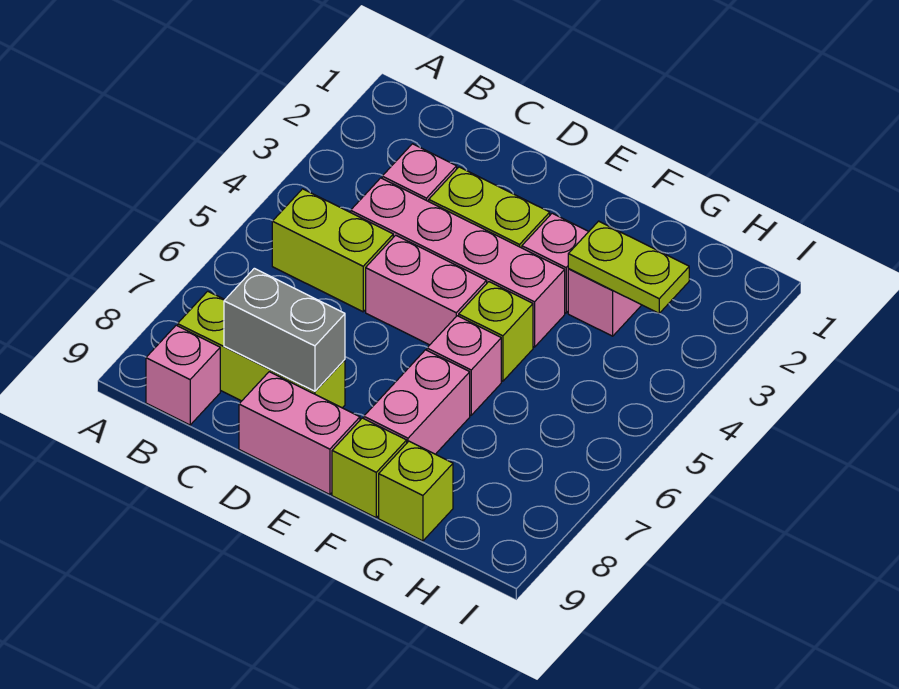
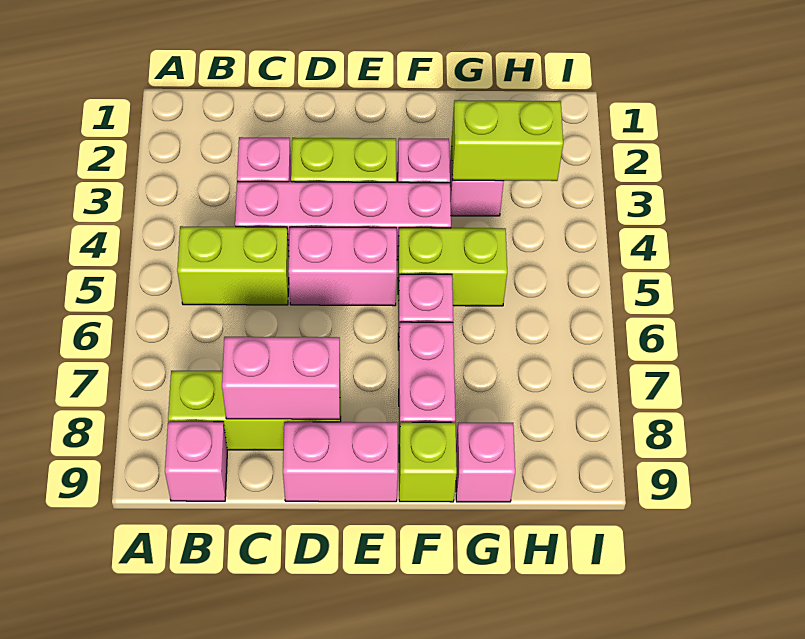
grey brick C8:D8 level 2 -> pink brick C8:D8 level 2
lime brick F5 level 1 -> lime brick F5:G5 level 1
lime plate G3:H3 level 2 -> lime brick G3:H3 level 2
lime brick G9 level 1 -> pink brick G9 level 1

